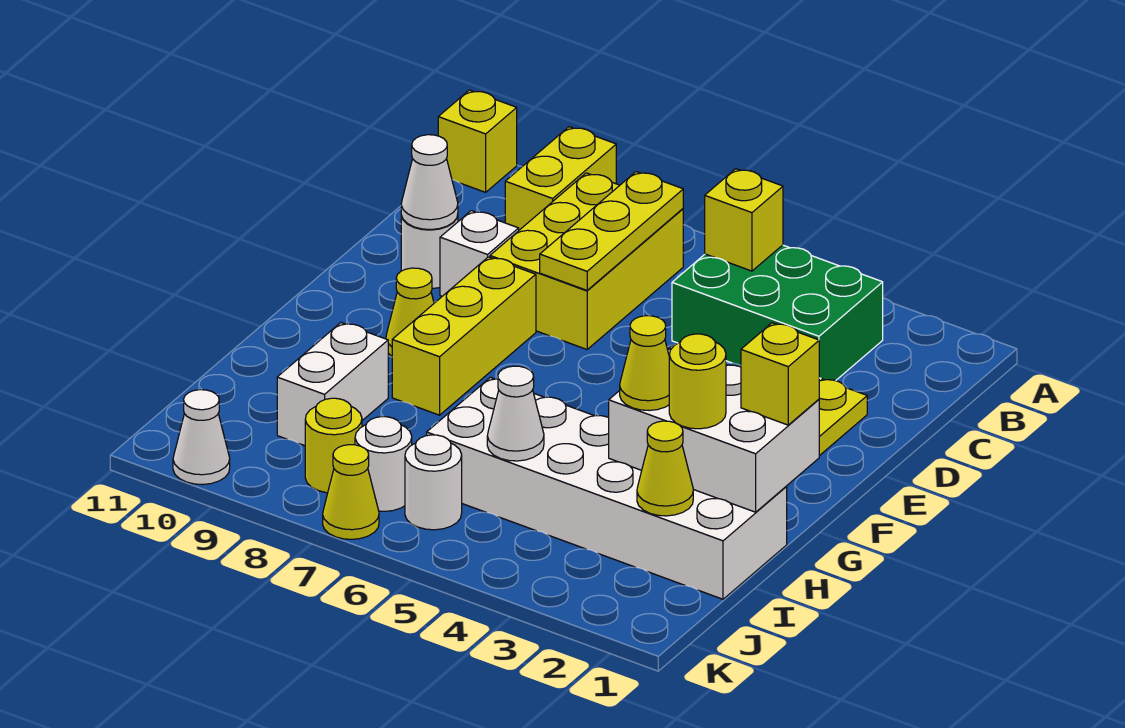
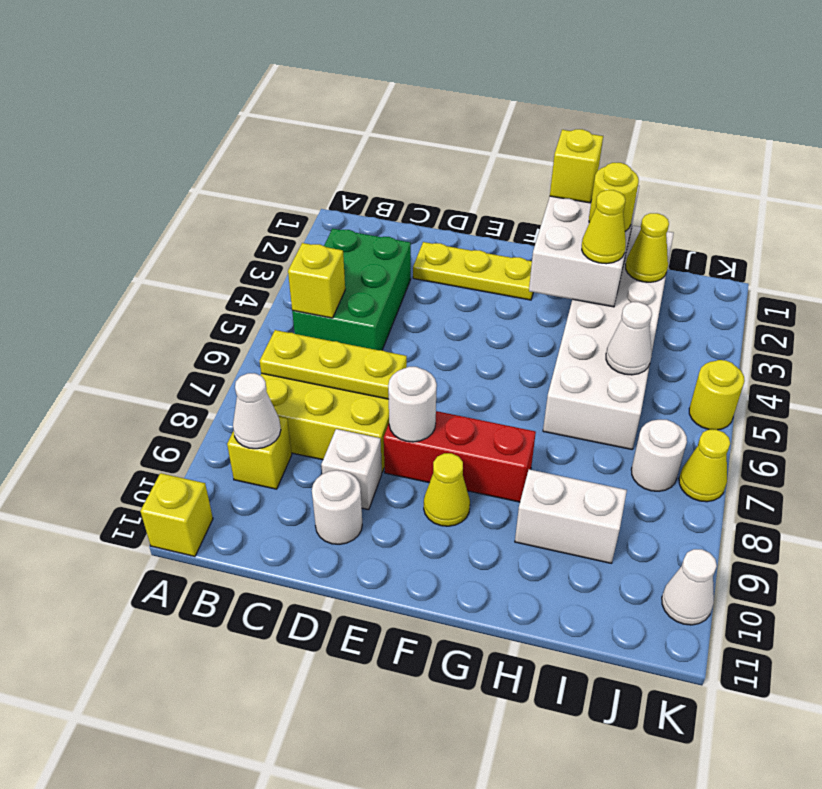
yellow brick A9:B9 level 1 -> yellow brick B9 level 1
white cone D10 level 2 -> white cone B9 level 2
yellow brick E8:G8 level 1 -> red brick E8:G8 level 1
white round brick J6 level 1 -> white round brick E8 level 2
yellow round brick J8 level 1 -> yellow round brick K5 level 1

